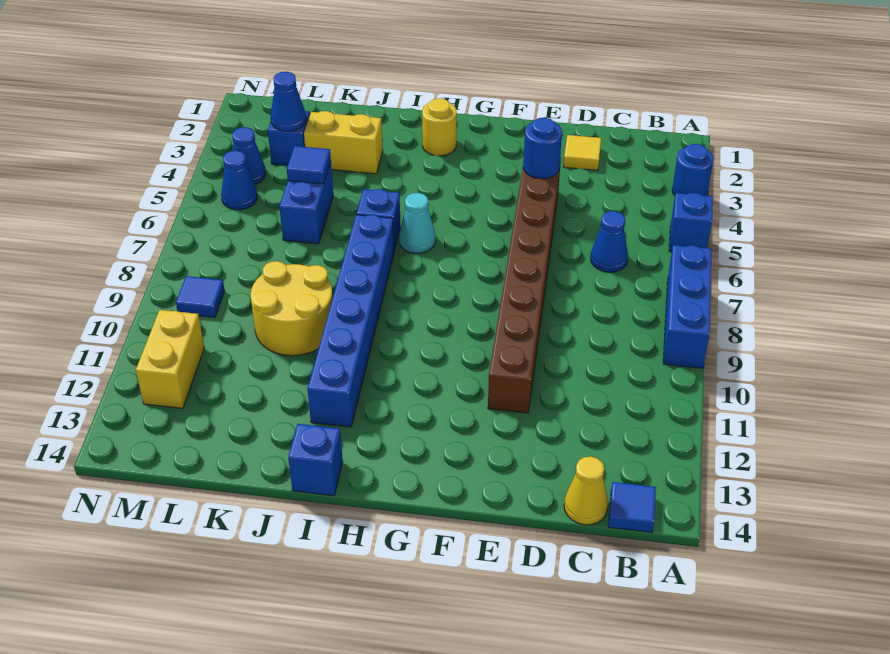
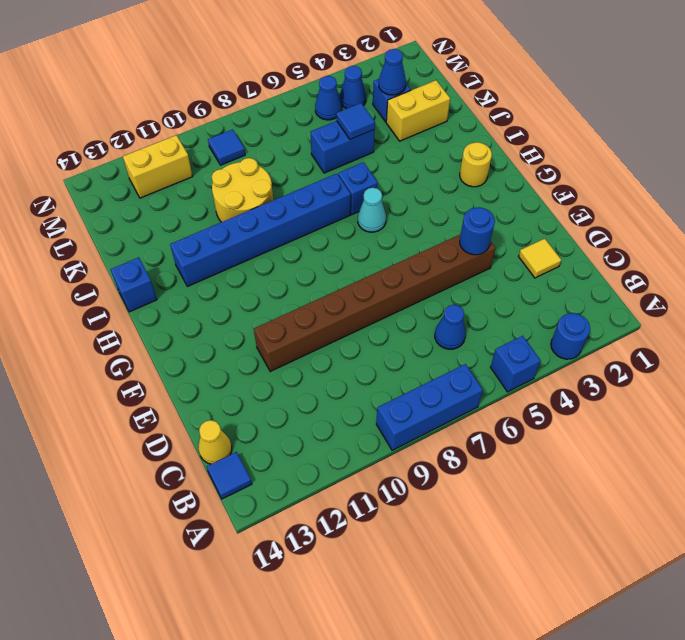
yellow brick J3:K3 level 1 -> yellow brick K2:K3 level 1

